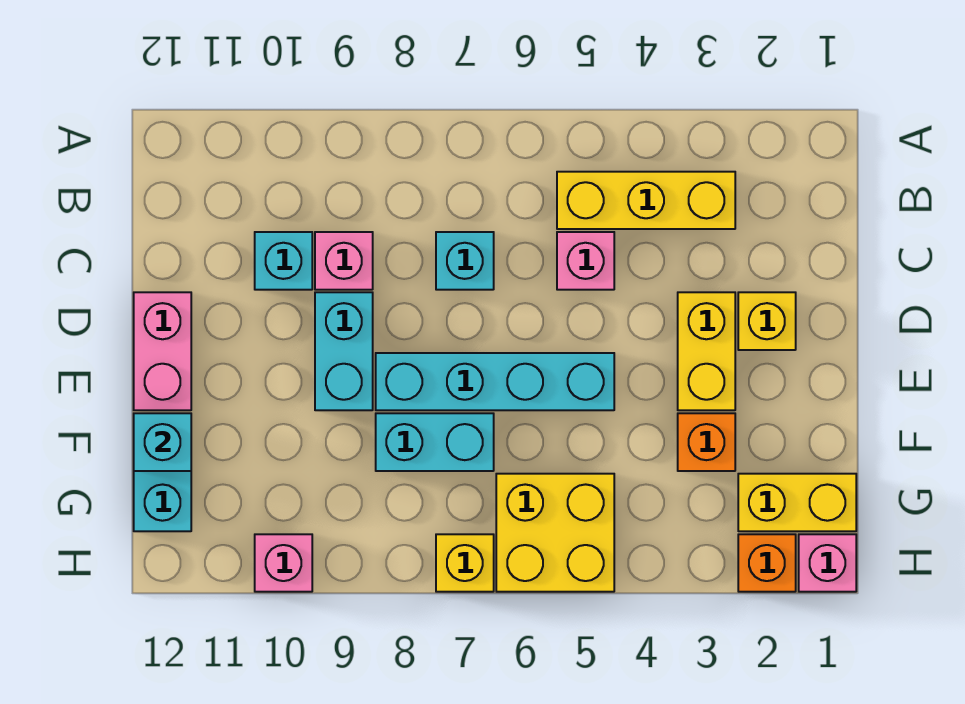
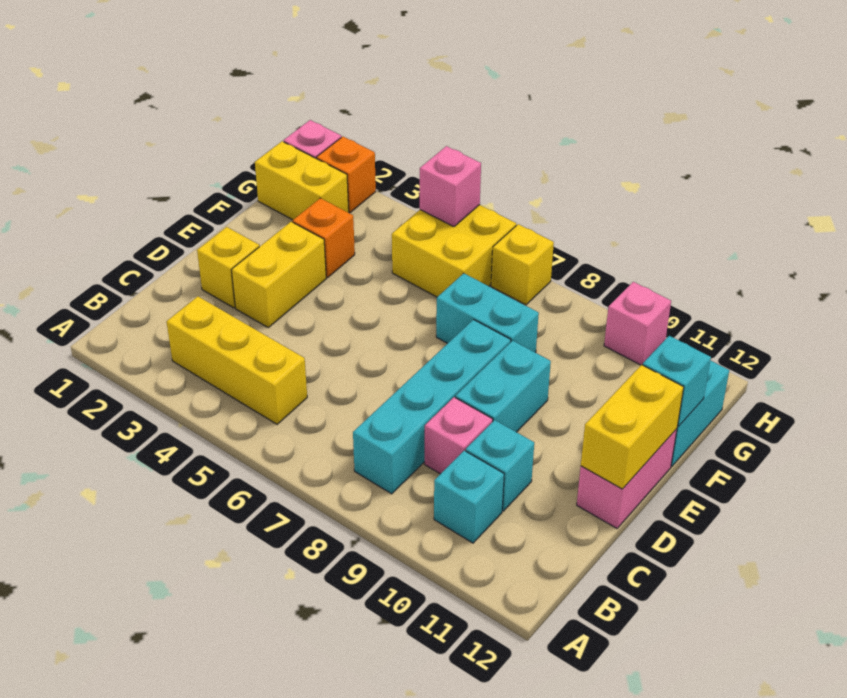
pink brick C5 level 1 -> pink brick H5 level 2
cyan brick C7 level 1 -> cyan brick B10 level 1
none -> yellow brick D12:E12 level 2
cyan brick E5:E8 level 1 -> cyan brick B8:E8 level 1

